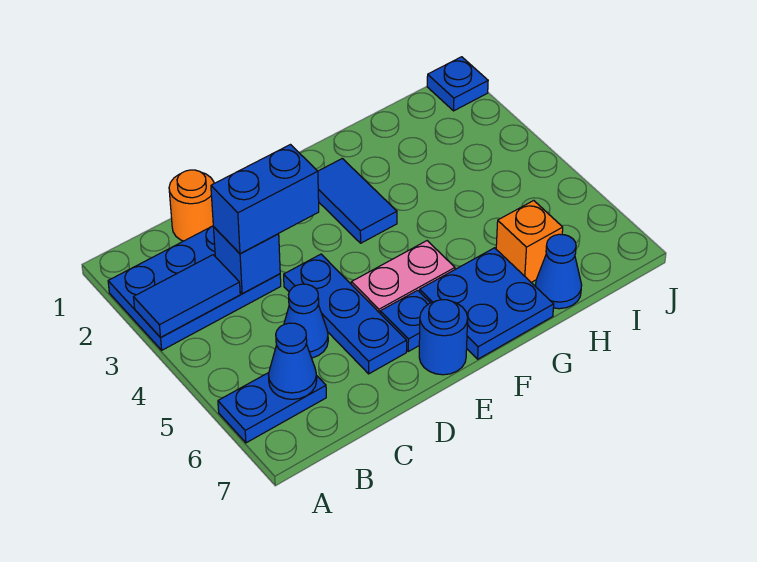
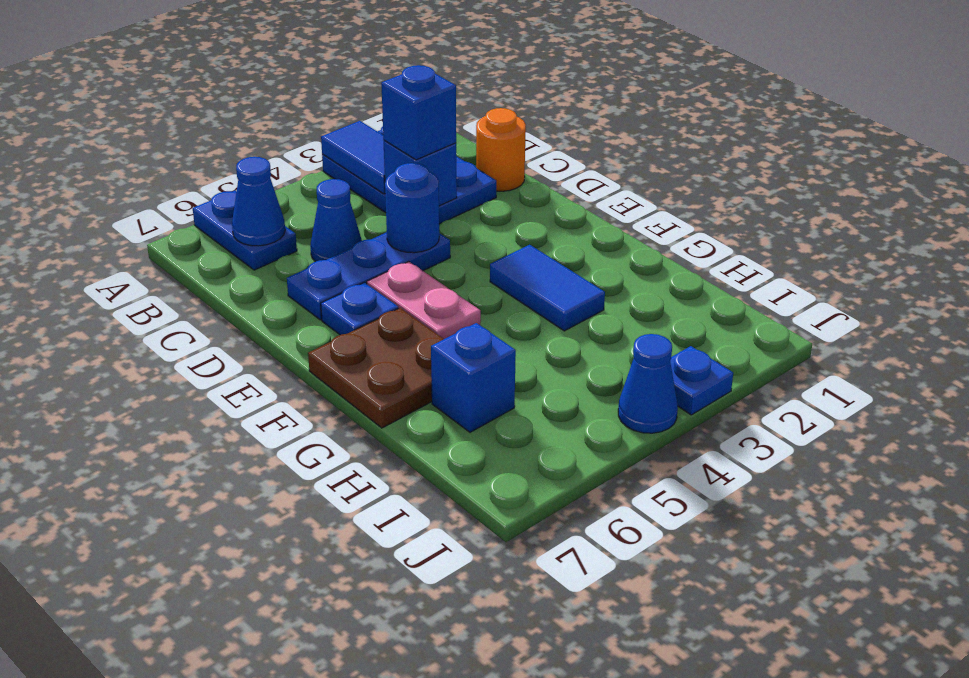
blue brick C3:D3 level 3 -> blue brick C3 level 3
blue round brick E7 level 1 -> blue round brick D4 level 2
blue tile F2:F3 level 1 -> blue tile F3:G3 level 1
blue plate F6:G7 level 1 -> brown plate F6:G7 level 1
orange brick H6 level 1 -> blue brick H6 level 1
blue cone H7 level 1 -> blue cone J4 level 1
blue plate J1 level 1 -> blue plate J3 level 1

